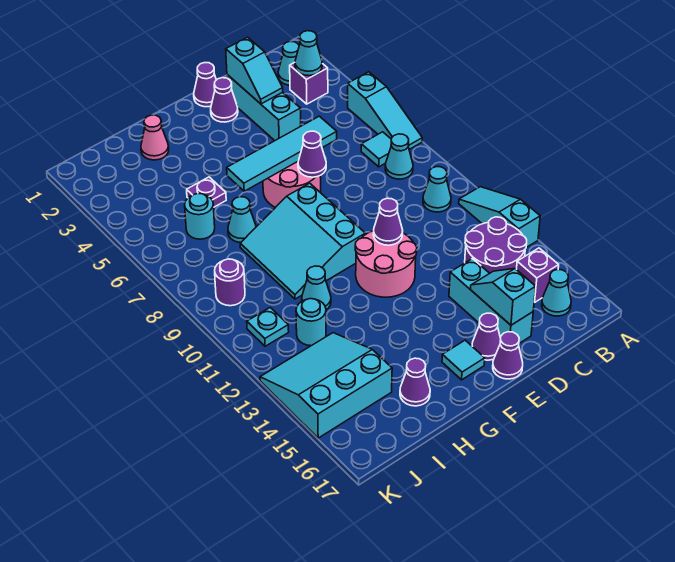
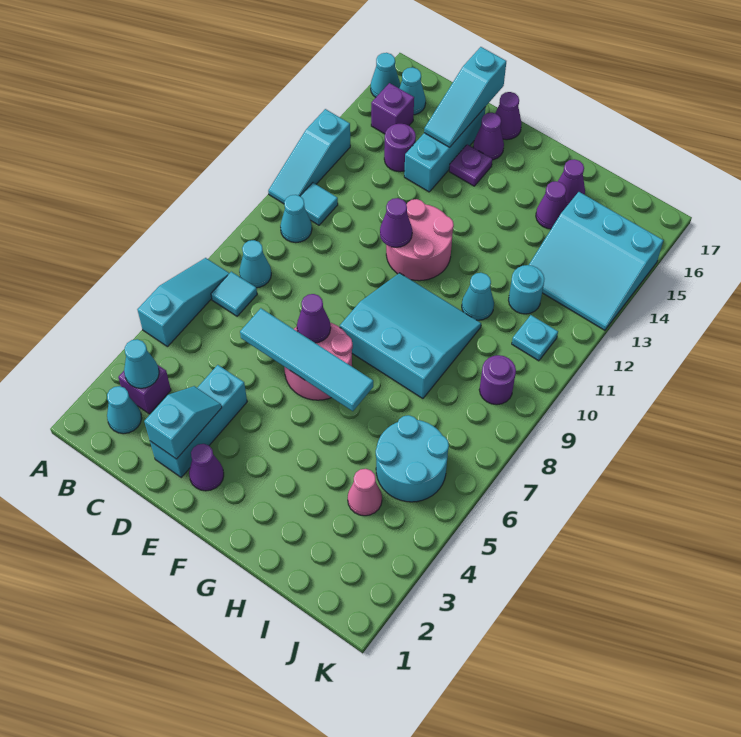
purple round brick B13:C14 level 1 -> purple round brick C14 level 1
cyan slope D15:D16 level 2 top 16 -> cyan slope D15:D17 level 2 top 17
purple cone E1 level 1 -> purple cone H15 level 1
cyan slope F8:H10 level 1 top F -> cyan slope F8:H10 level 1 top 8
cyan tile F16 level 1 -> cyan tile B11 level 1
pink cone H2 level 1 -> pink cone I4 level 1
purple plate H5 level 1 -> purple plate E15 level 1
cyan cone H7 level 1 -> cyan cone A16 level 1
cyan round brick I6 level 1 -> cyan round brick I5:J6 level 1

